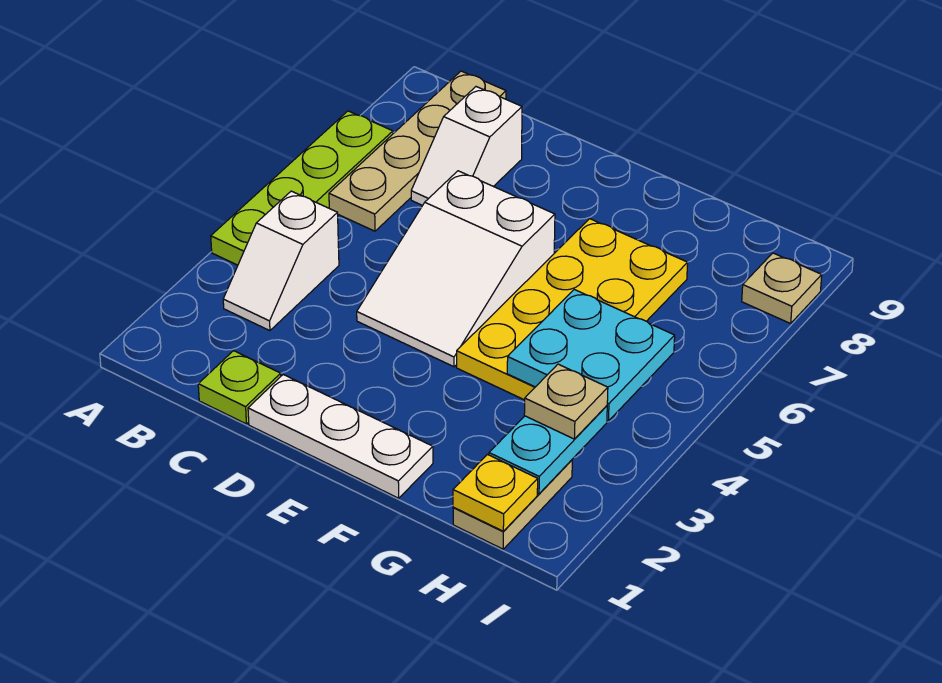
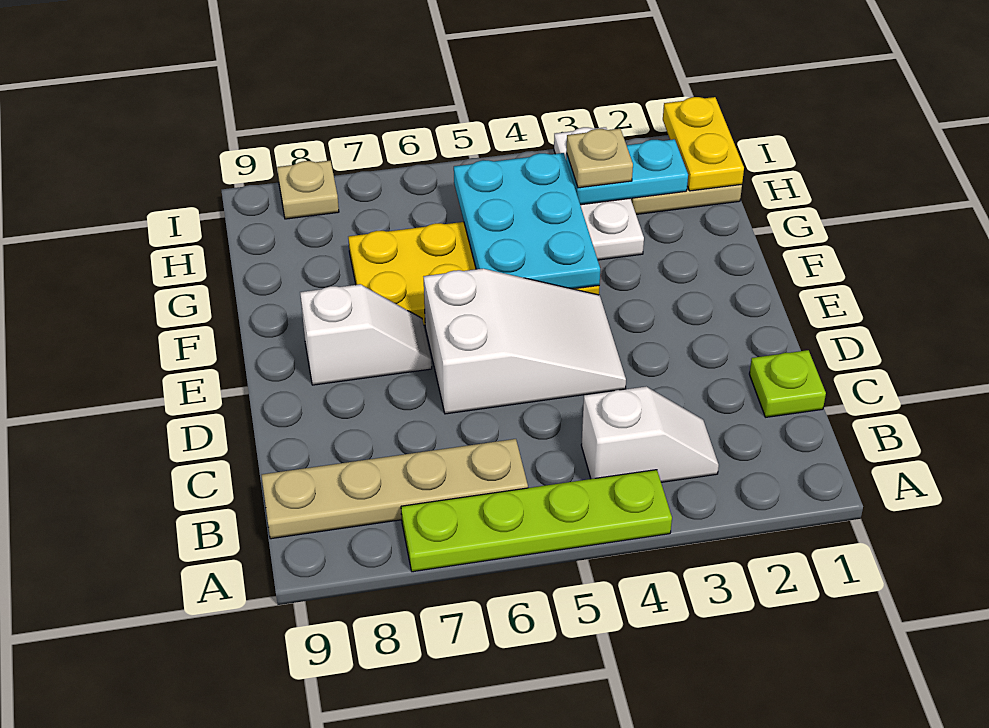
white slope C7:C8 level 1 top 8 -> white slope E7:E8 level 1 top 8
white plate D1:F1 level 1 -> white plate G3:I3 level 1
cyan plate G4:H5 level 2 -> cyan plate F4:H5 level 2
yellow plate H1 level 2 -> yellow plate H1:I1 level 2

